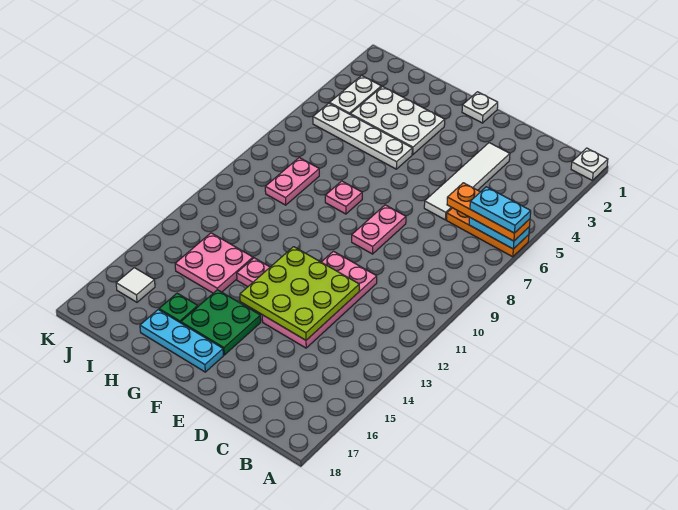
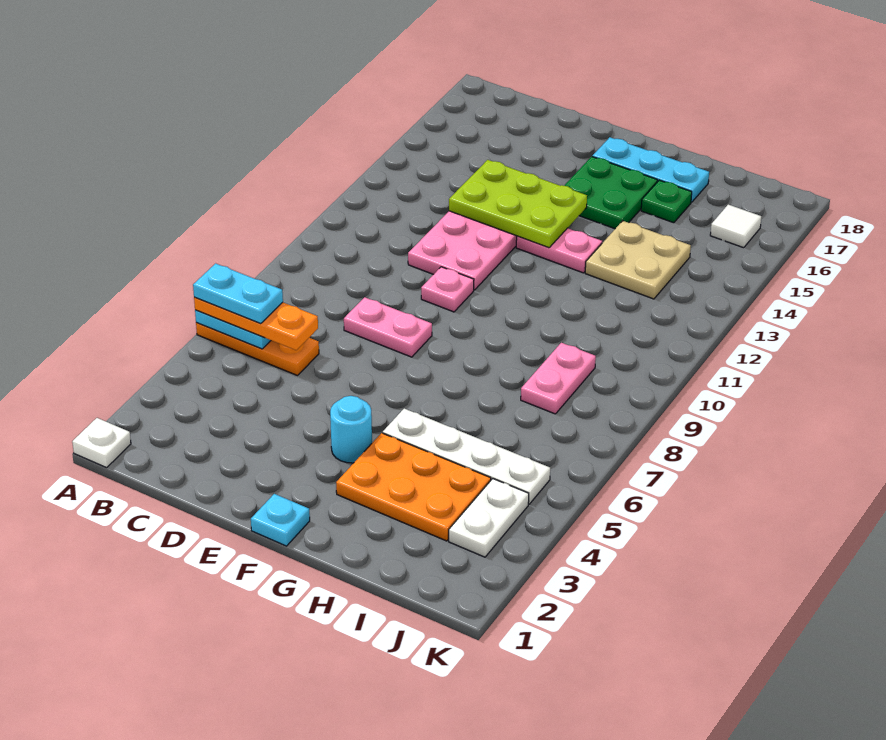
white tile D3:D6 level 1 -> none
lime plate D12:F14 level 2 -> lime plate D13:F14 level 2
pink plate E8:E9 level 1 -> pink plate D8:E8 level 1
white plate F1 level 1 -> cyan plate F1 level 1
none -> cyan round brick F4 level 1
white plate G3:I4 level 1 -> orange plate G3:I4 level 1
pink plate G8 level 1 -> pink plate E10 level 1
pink plate H13:I14 level 1 -> tan plate H13:I14 level 1

